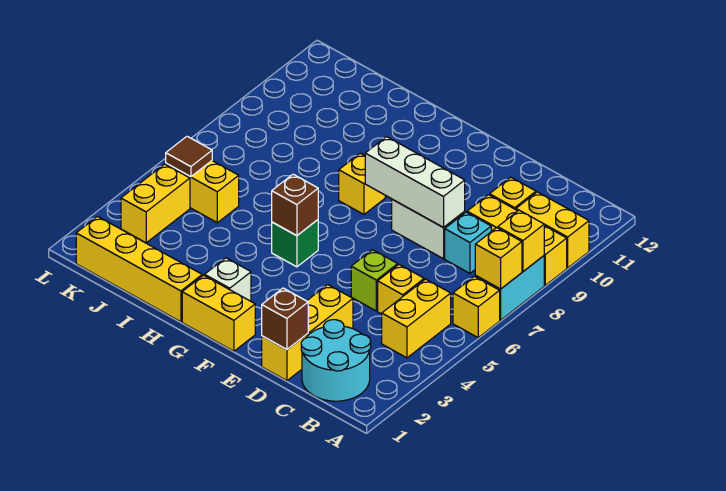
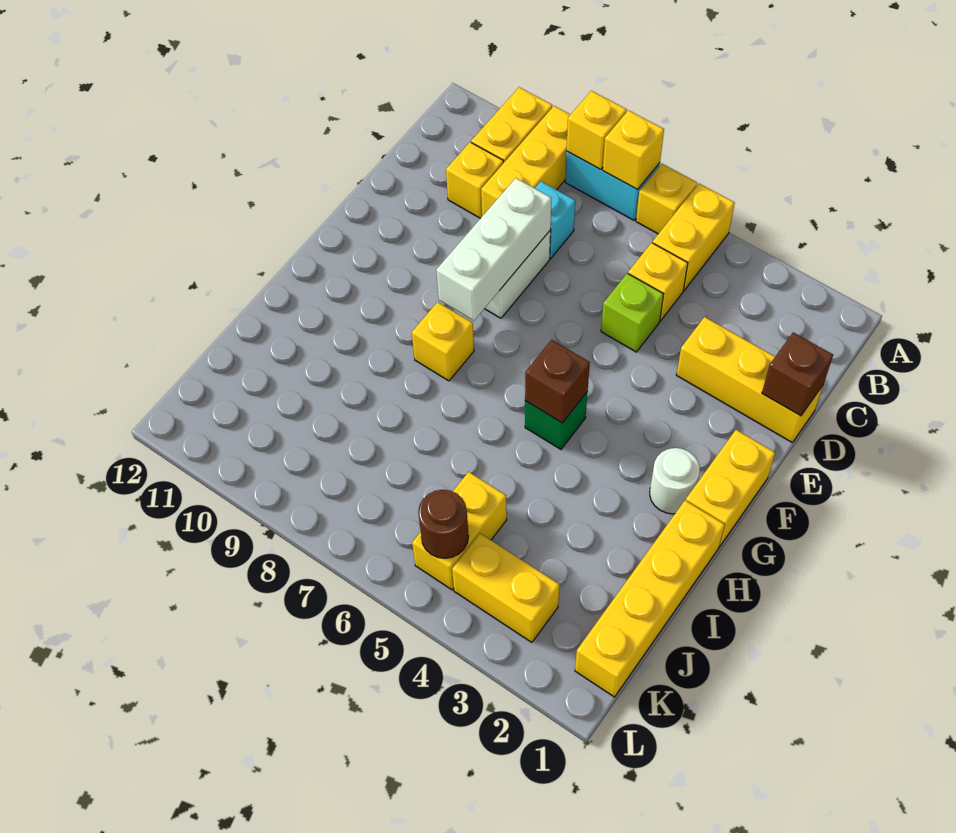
cyan round brick B1:C2 level 1 -> none
yellow brick B4:B5 level 1 -> yellow brick A5:B5 level 1
white brick G2 level 1 -> white round brick G2 level 1
brown tile K5 level 2 -> brown round brick K5 level 2

